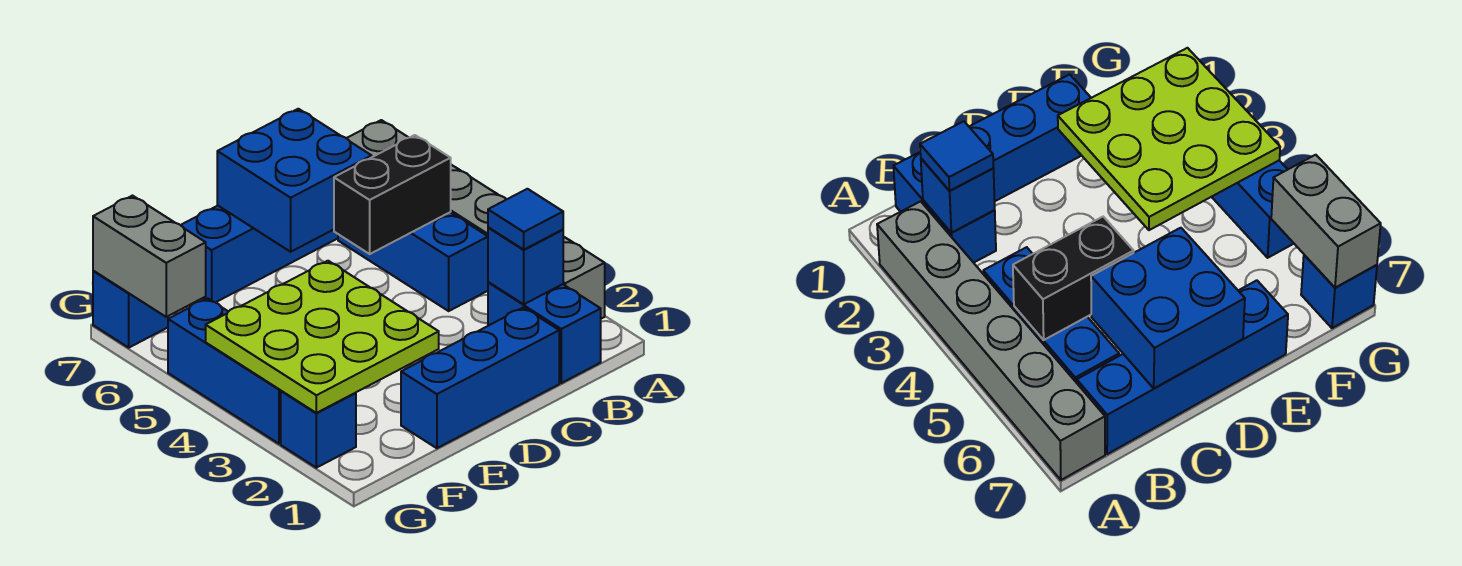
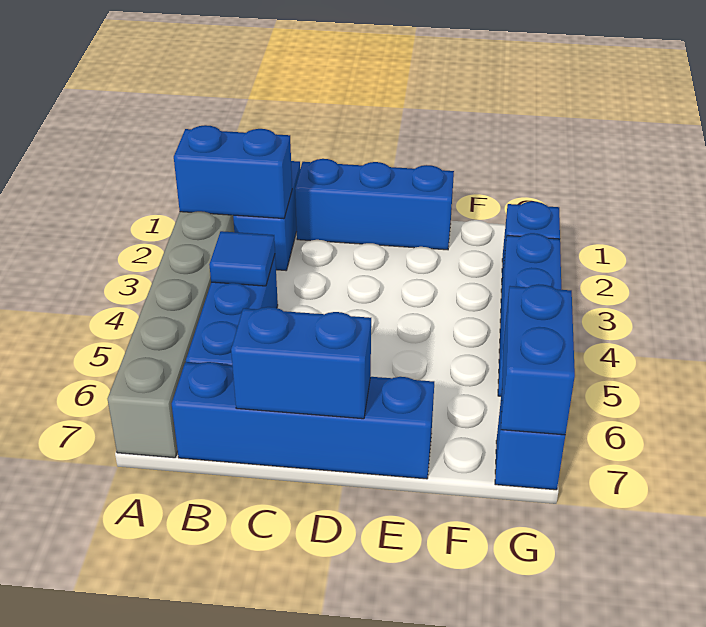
blue brick B2 level 2 -> blue brick A2:B2 level 2
blue tile B2 level 3 -> blue tile B4 level 2
black brick B5:C5 level 2 -> none
blue brick C6:D7 level 2 -> blue brick C7:D7 level 2
lime plate E2:G4 level 2 -> none
grey brick G6:G7 level 2 -> blue brick G6:G7 level 2

